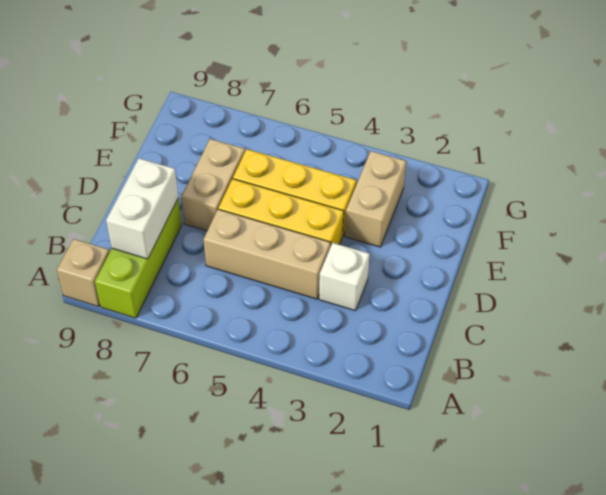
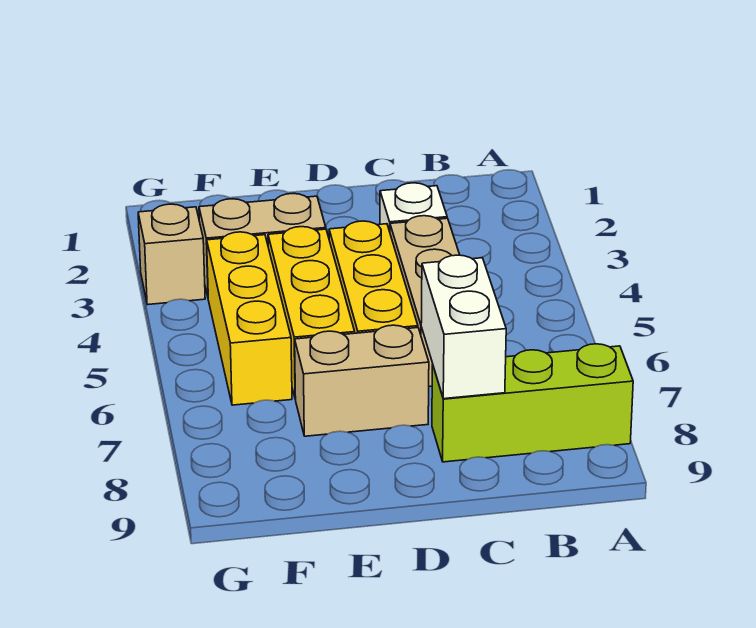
tan brick A9 level 1 -> tan brick G3 level 1
white brick B8:C8 level 2 -> white brick C7:C8 level 2
none -> yellow brick F4:F6 level 1

